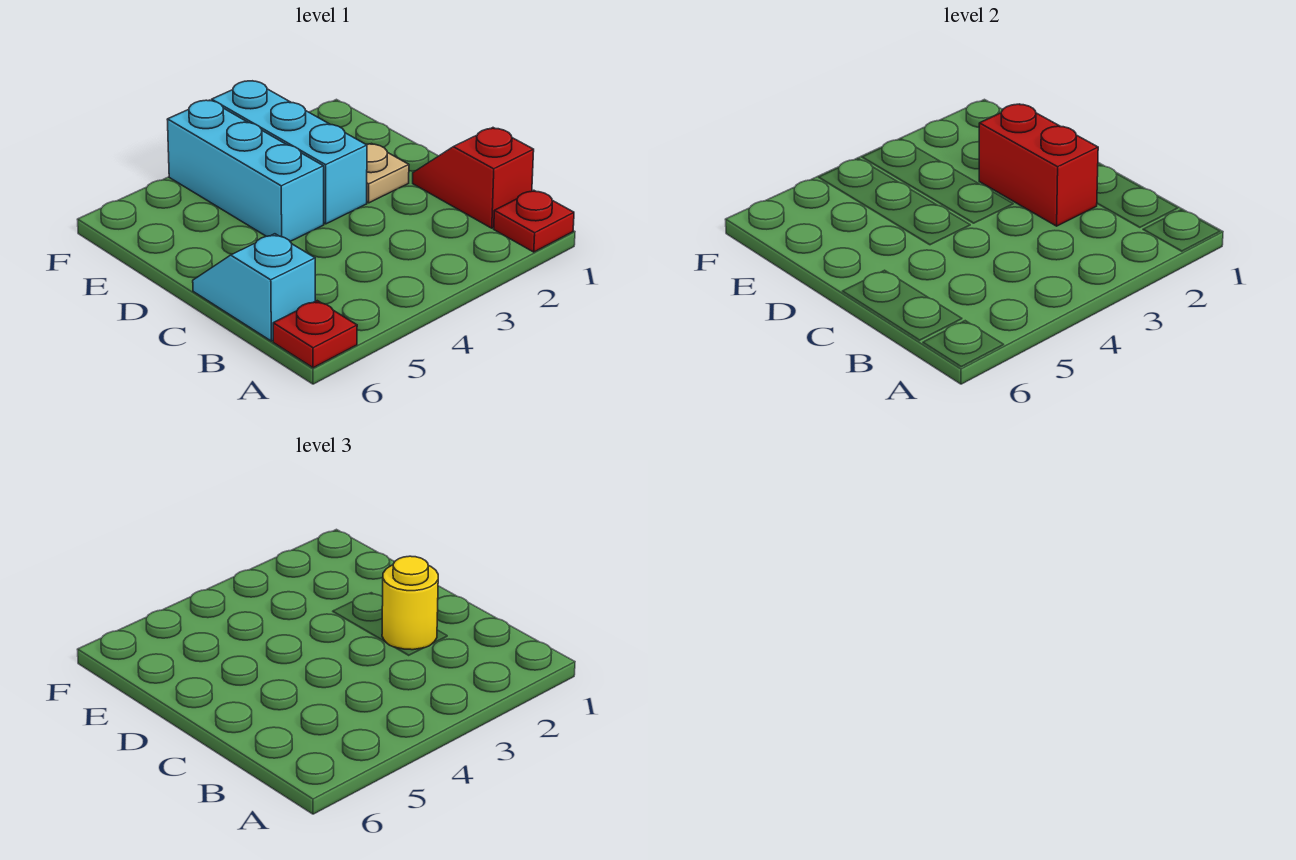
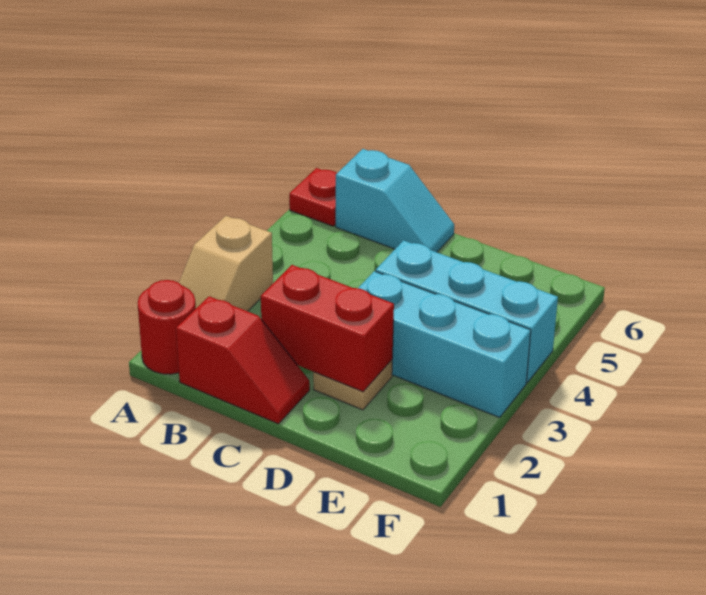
red plate A1 level 1 -> red round brick A1 level 1
none -> tan slope A2:A3 level 1 top 3
yellow round brick C2 level 3 -> none

